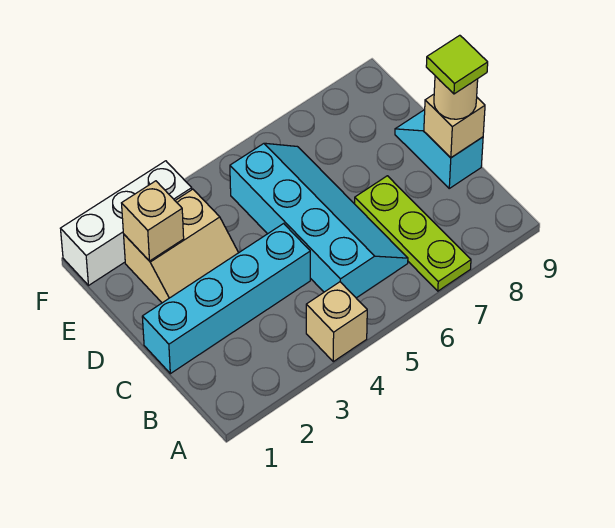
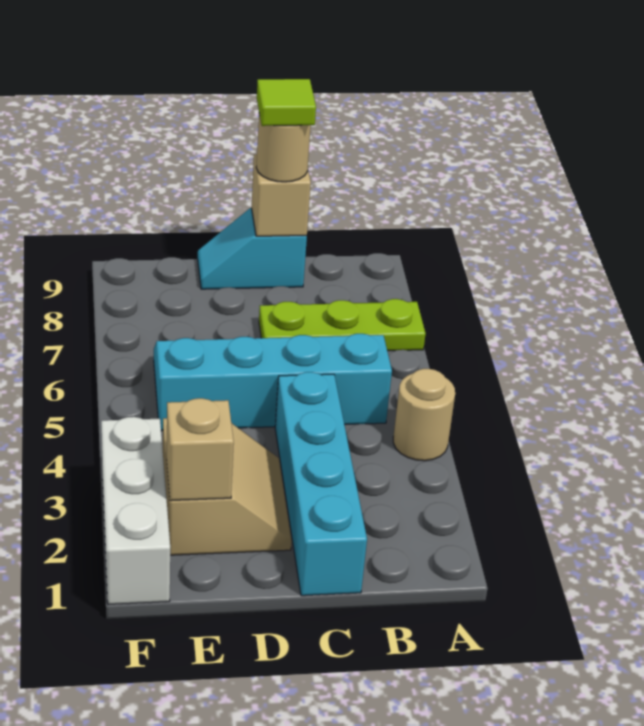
tan brick A4 level 1 -> tan round brick A4 level 1

